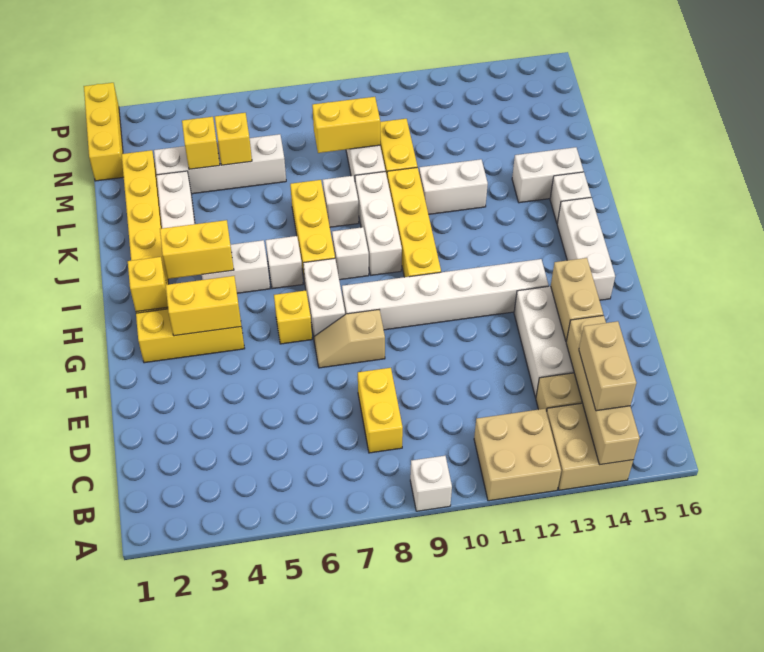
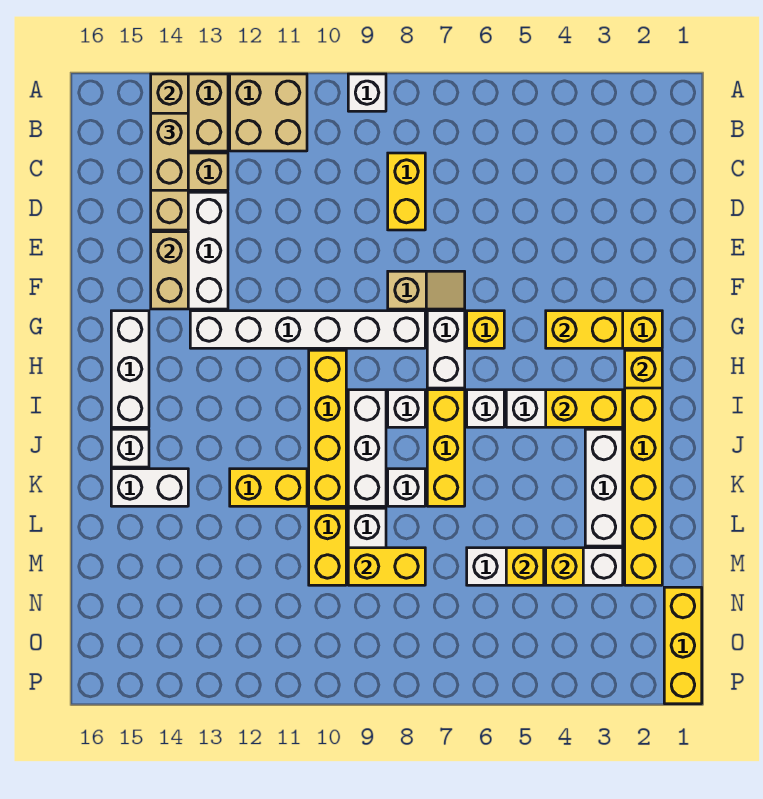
white brick K11:K12 level 1 -> yellow brick K11:K12 level 1

